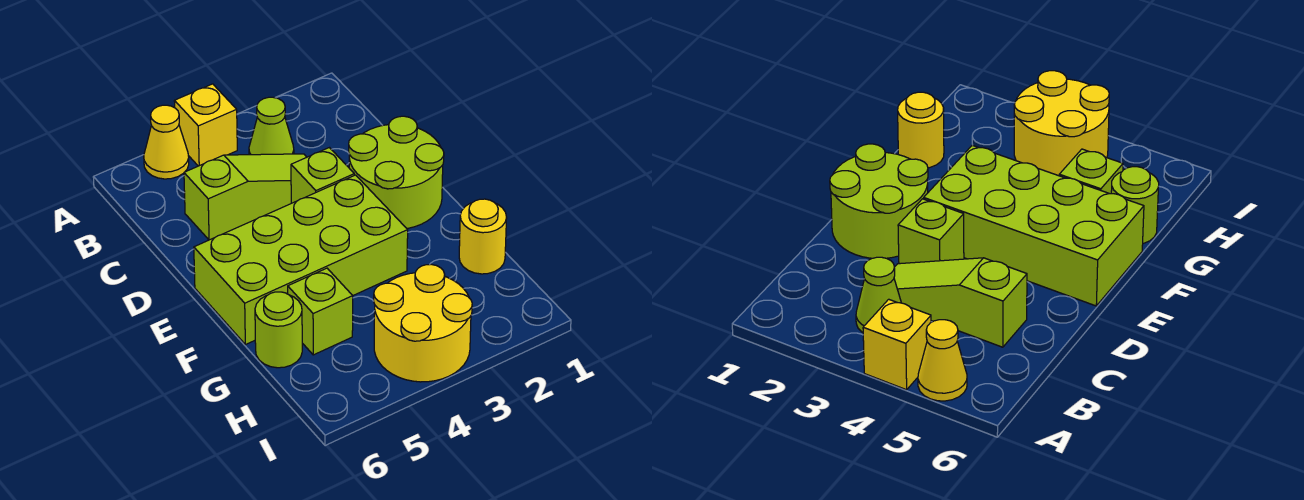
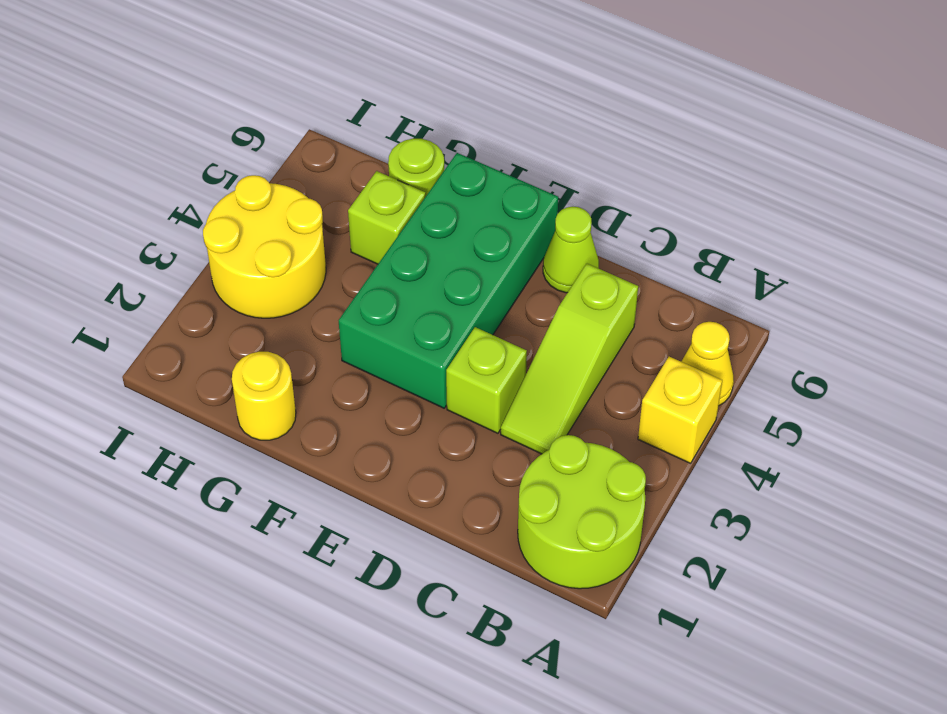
lime cone B3 level 1 -> lime cone D6 level 1
lime round brick D1:E2 level 1 -> lime round brick A1:B2 level 1
lime brick E3:F6 level 1 -> green brick E3:F6 level 1

